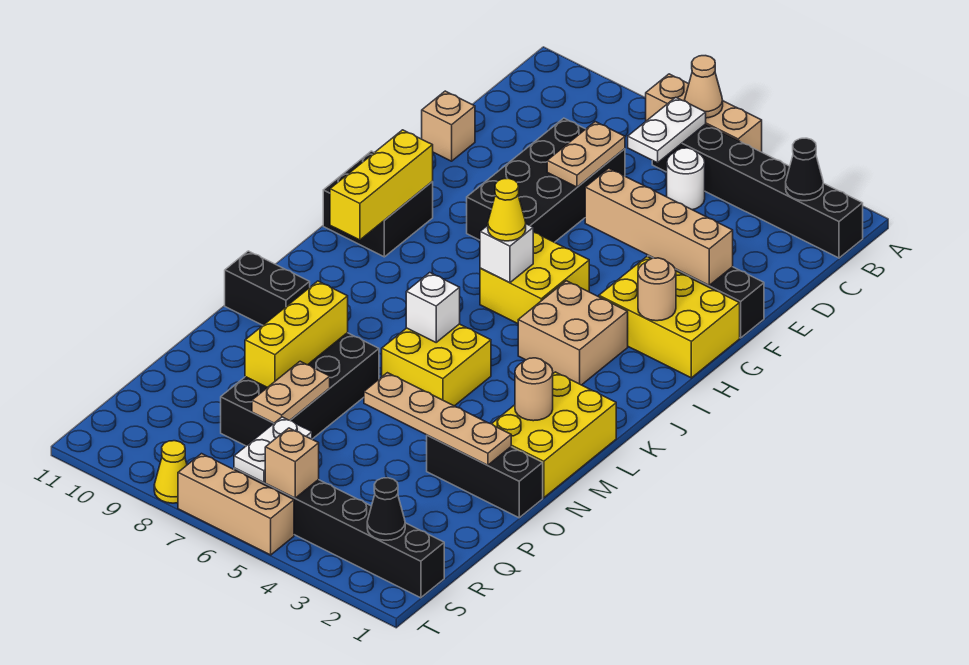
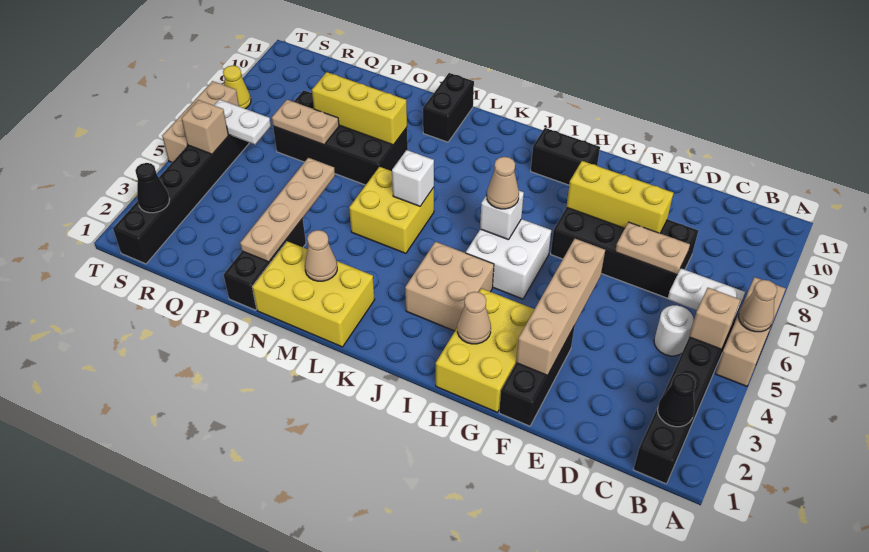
tan brick E11 level 1 -> tan brick B5 level 2
tan round brick H2 level 2 -> tan cone H2 level 2
yellow brick H5:I6 level 1 -> white brick H5:I6 level 1
black brick H10:I11 level 1 -> black brick H10:I10 level 1
yellow brick H10:J10 level 2 -> yellow brick E8:G8 level 2
yellow cone I6 level 3 -> tan cone I6 level 3
tan round brick M2 level 2 -> tan cone M2 level 2

